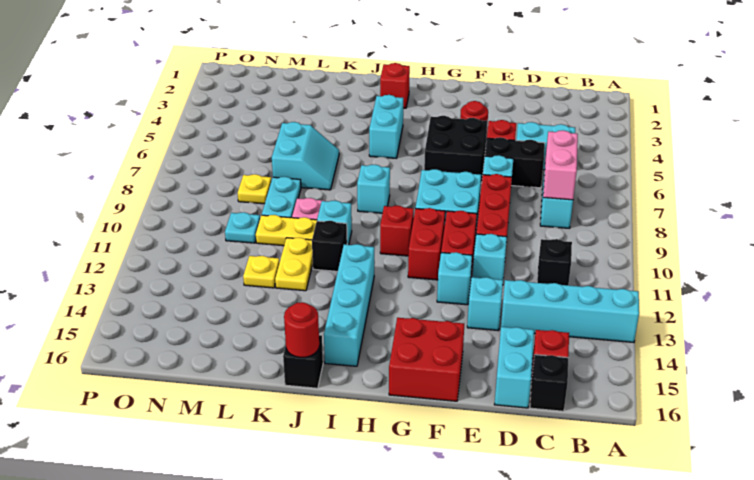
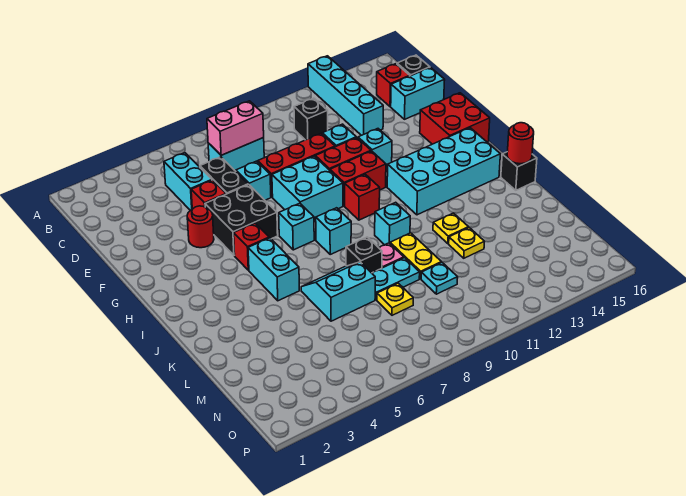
cyan brick E13 level 1 -> cyan brick H7 level 1
red brick I2 level 1 -> red brick H5 level 1
cyan brick I4:I5 level 1 -> cyan brick I5:J5 level 1
cyan brick I12:I15 level 1 -> cyan brick H12:I15 level 1
black brick J11 level 1 -> black brick K8 level 1
yellow plate K11:K12 level 1 -> yellow plate K12 level 1

